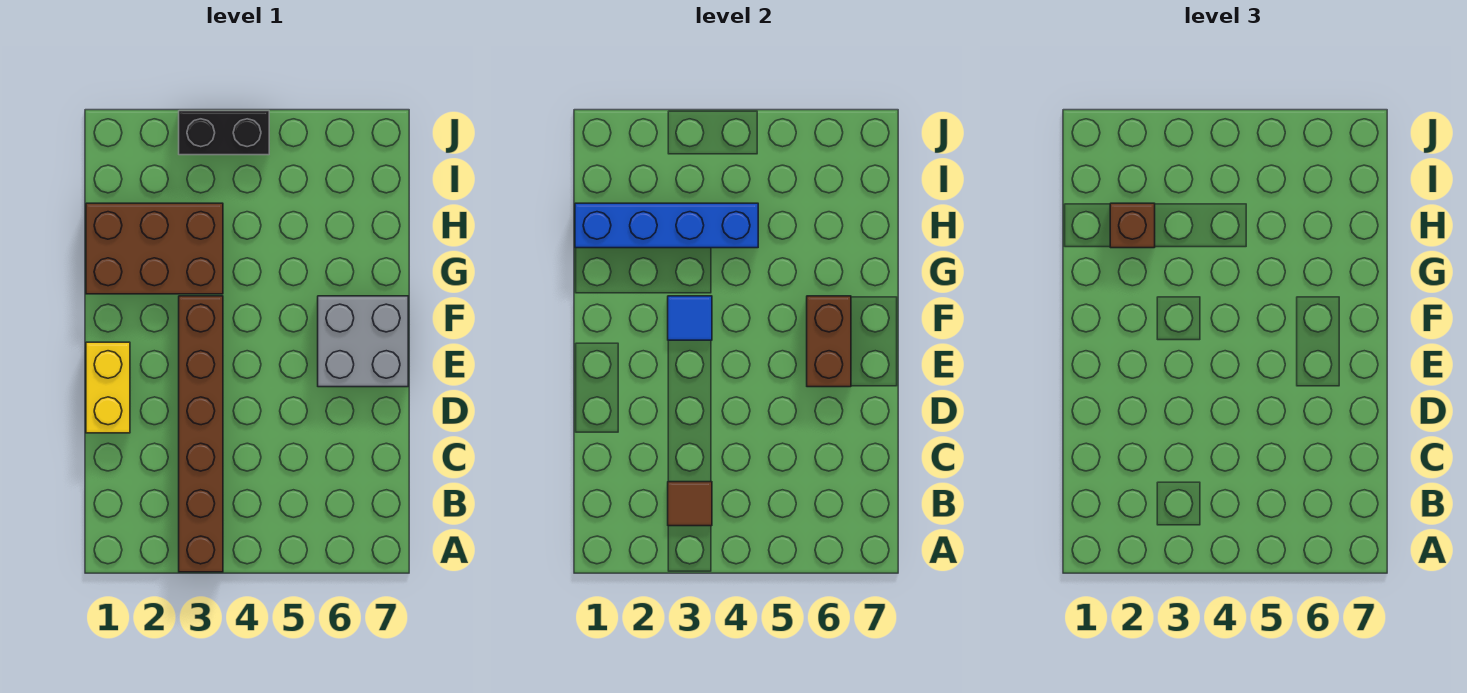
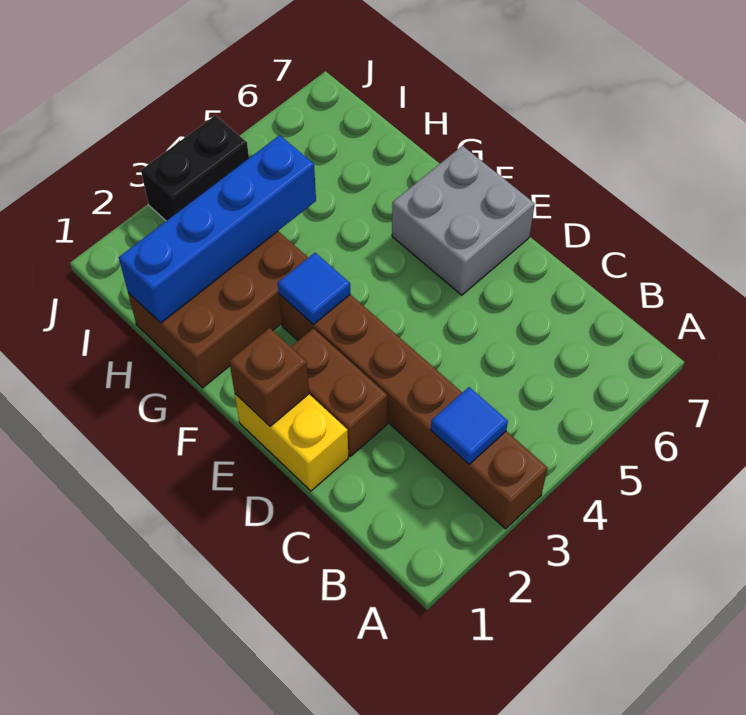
brown tile B3 level 2 -> blue tile B3 level 2
brown brick E6:F6 level 2 -> brown brick D2:E2 level 1
brown brick H2 level 3 -> brown brick E1 level 2

